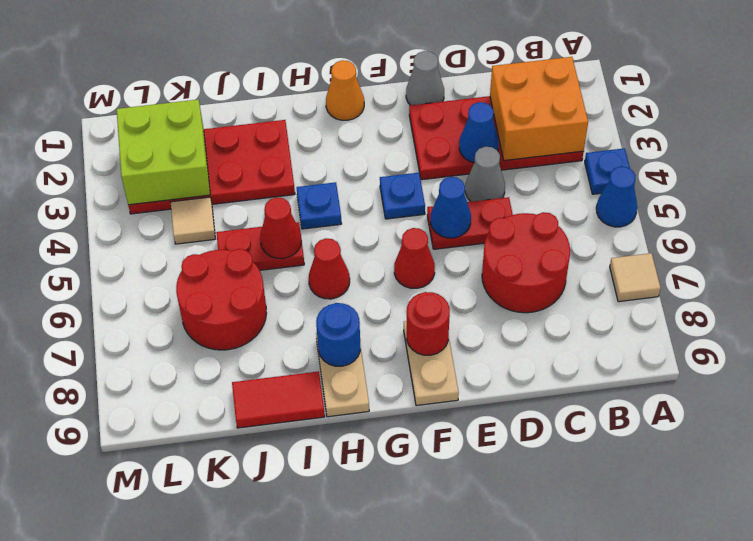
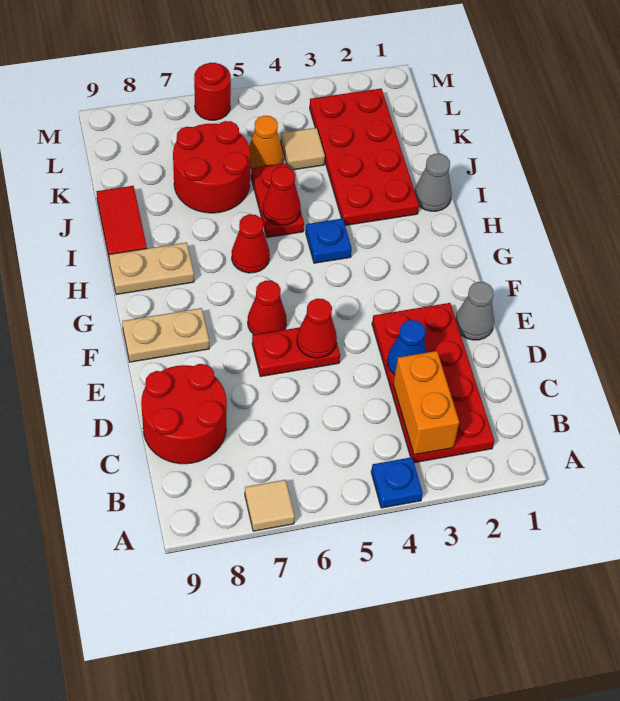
blue cone A5 level 1 -> none
orange brick B2:C3 level 2 -> orange brick B3:C3 level 2
red round brick C6:D7 level 1 -> red round brick C8:D9 level 1
grey cone D4 level 1 -> grey cone I1 level 1
red plate D5:E5 level 1 -> red plate E5:E6 level 1
blue cone E5 level 2 -> red cone E5 level 2
blue plate F4 level 1 -> none
red round brick F8 level 2 -> red round brick M6 level 1
orange cone G1 level 1 -> orange cone K5 level 1
blue round brick H8 level 2 -> none
lime brick K2:L3 level 2 -> none

